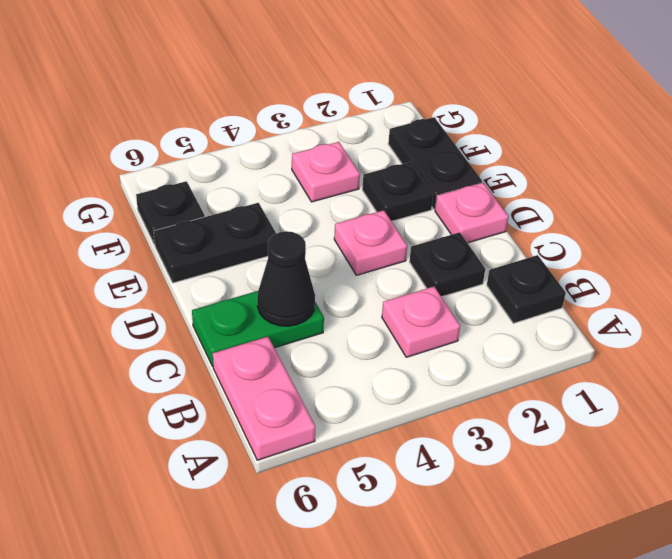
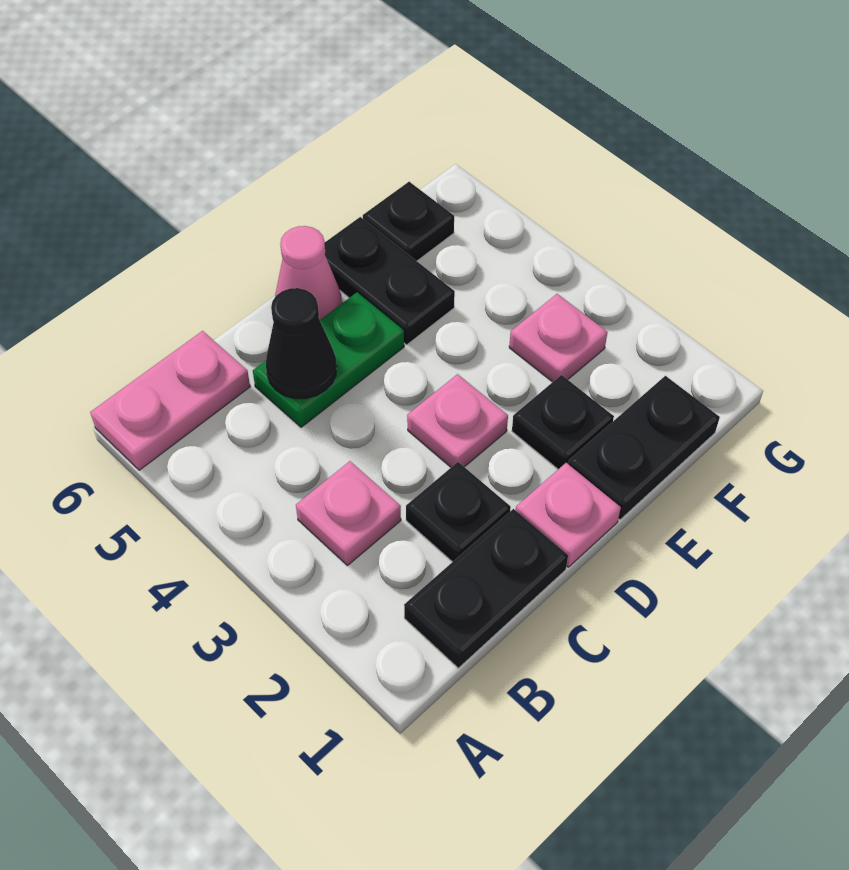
black plate B1 level 1 -> black plate B1:C1 level 1
green plate C5:C6 level 1 -> green plate C5:D5 level 1
none -> pink cone D6 level 1

